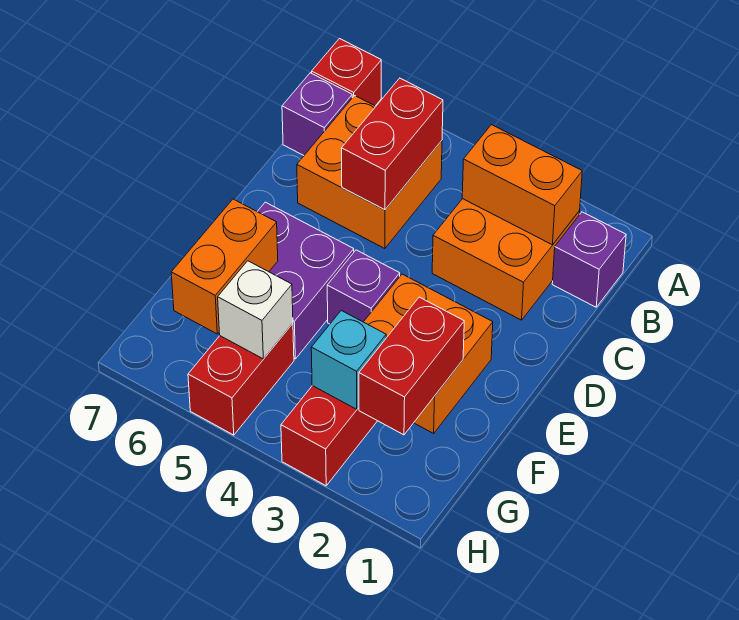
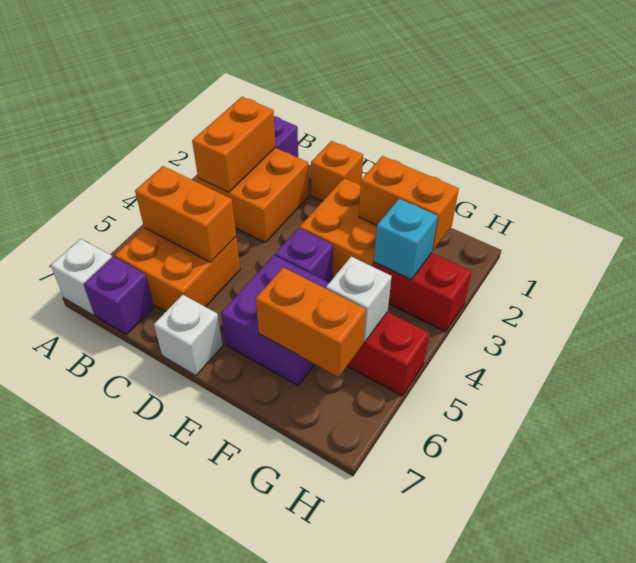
red brick A7 level 1 -> white brick A7 level 1
red brick B5:C5 level 2 -> orange brick B5:C5 level 2
none -> orange brick D1 level 1
none -> white brick D7 level 1
red brick F2:G2 level 2 -> orange brick F2:G2 level 2

